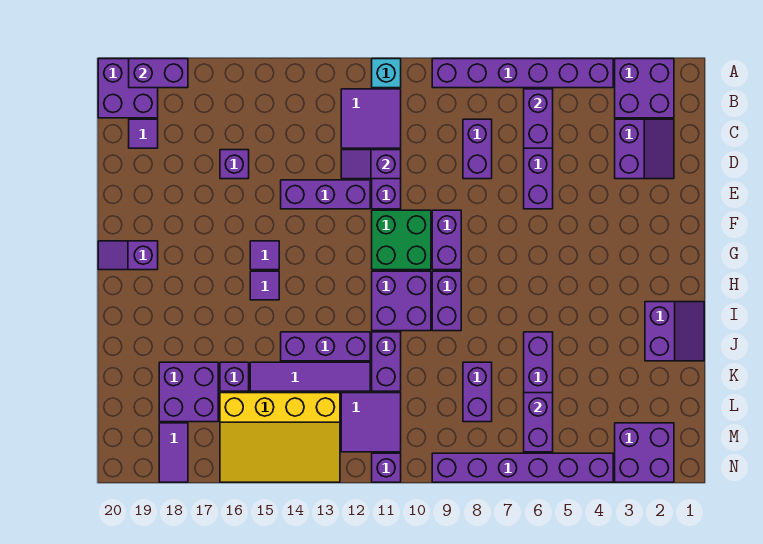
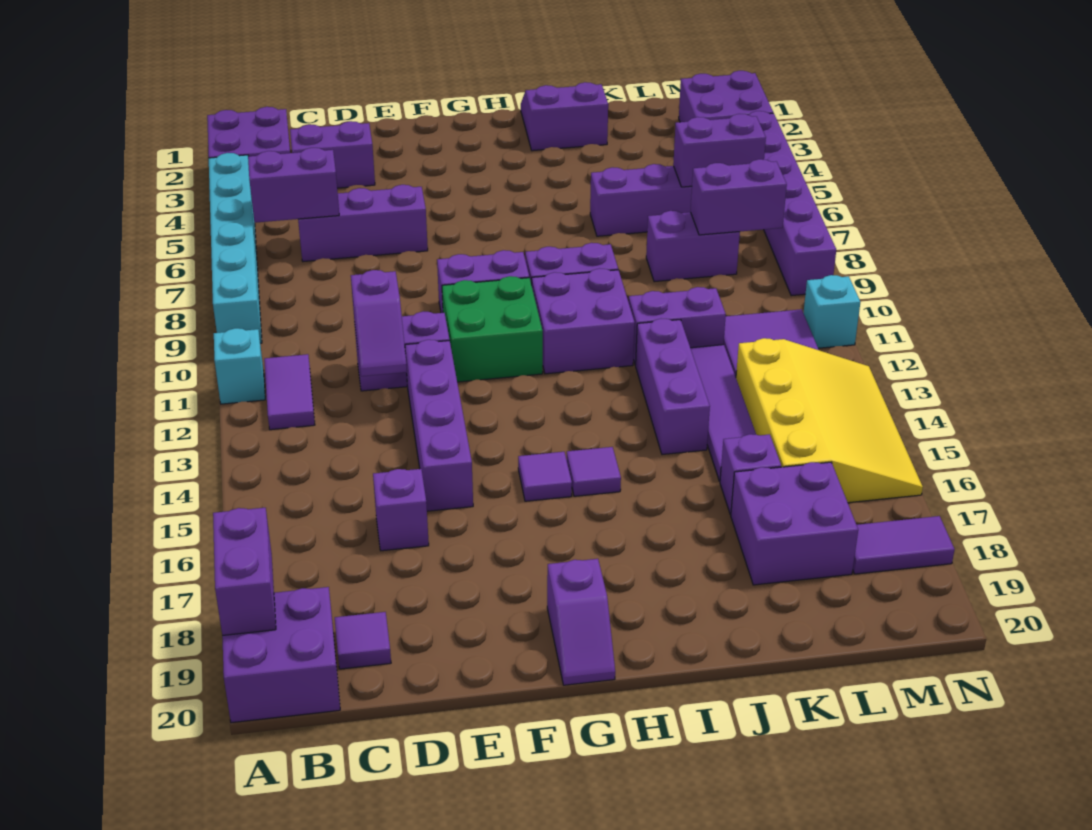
purple brick A4:A9 level 1 -> cyan brick A4:A9 level 1
purple tile B11:C12 level 1 -> purple tile B11:B12 level 1
purple brick C8:D8 level 1 -> purple brick L8:M8 level 2
purple brick E12:E14 level 1 -> purple brick E12:E15 level 1
purple brick N11 level 1 -> cyan brick N11 level 1

